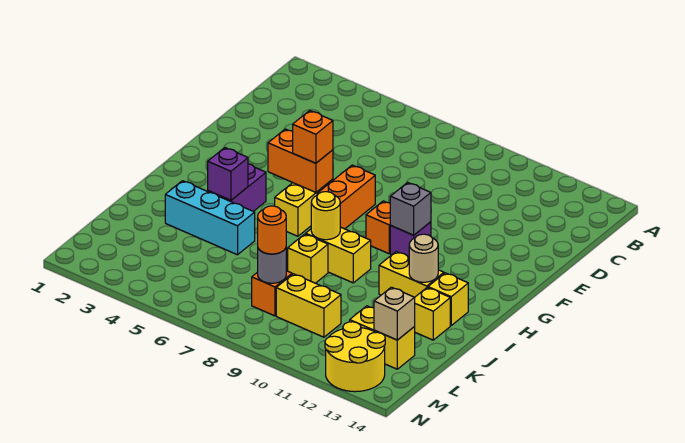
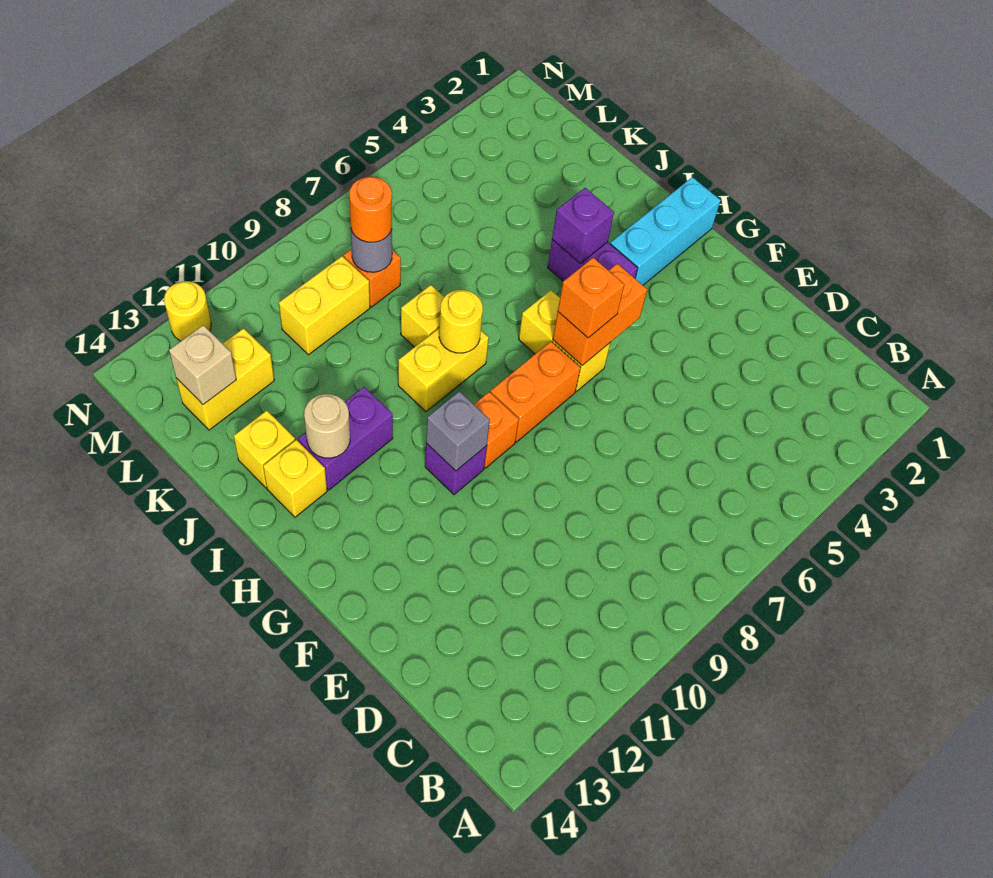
orange brick F7:G7 level 1 -> orange brick G7:G8 level 1
yellow brick I11:I12 level 1 -> purple brick I11:I12 level 1
cyan brick J3:J5 level 1 -> cyan brick H1:H3 level 1
yellow round brick M12:N13 level 1 -> yellow round brick N12 level 1

